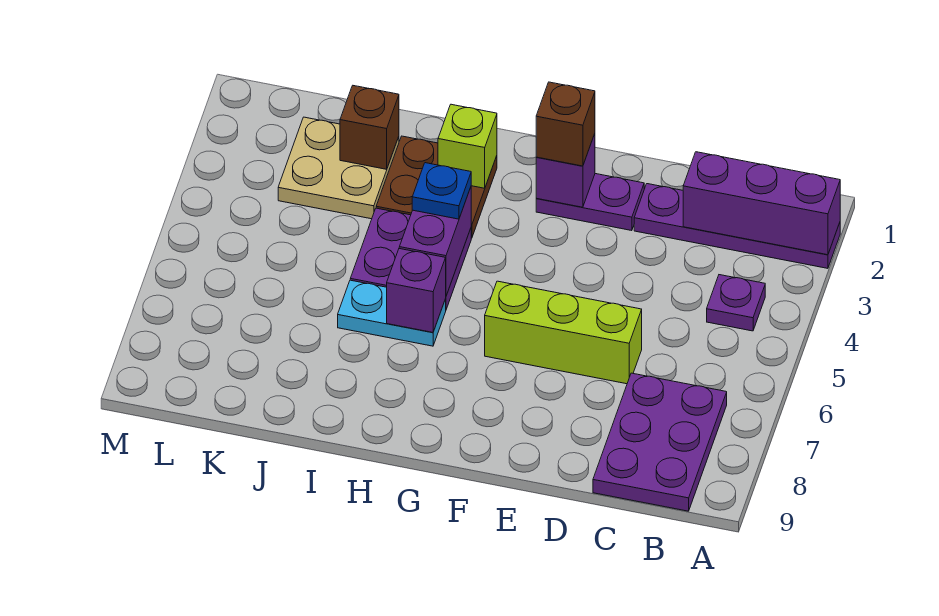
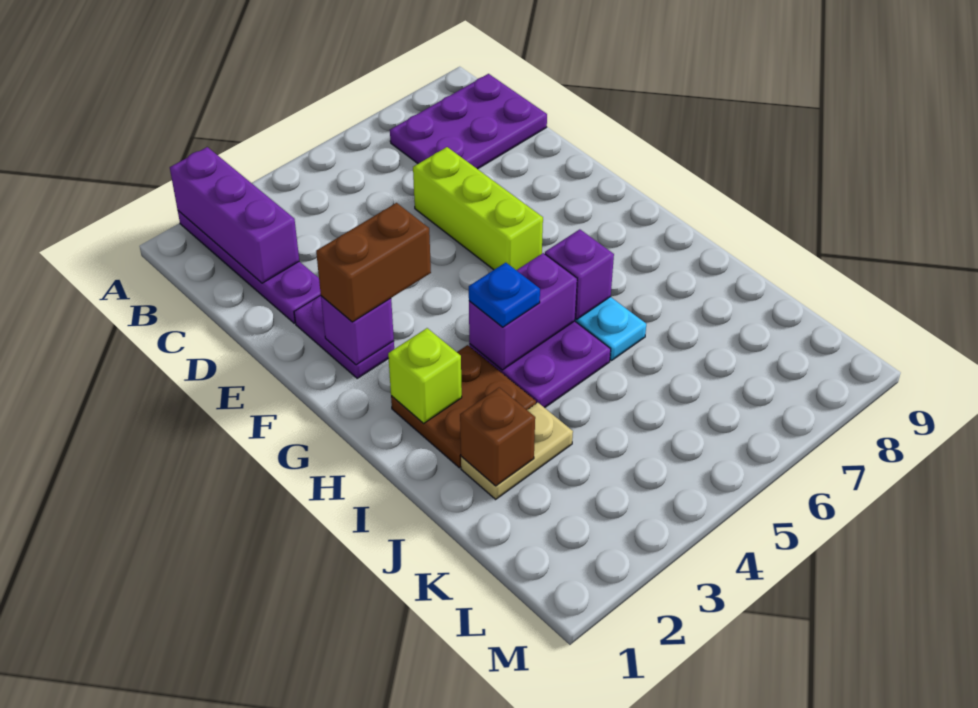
purple plate B4 level 1 -> none
brown brick F2 level 3 -> brown brick F2:F3 level 3
tan plate J2:K3 level 1 -> tan plate J2:J3 level 1

